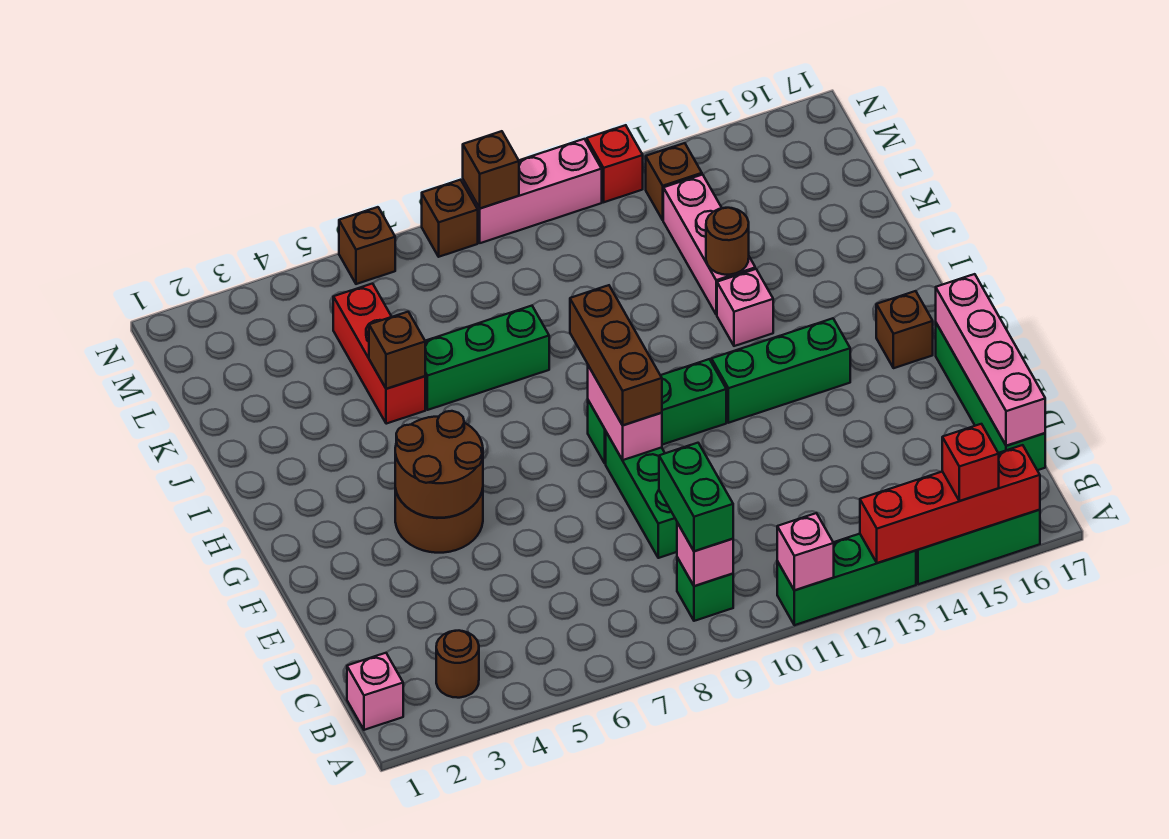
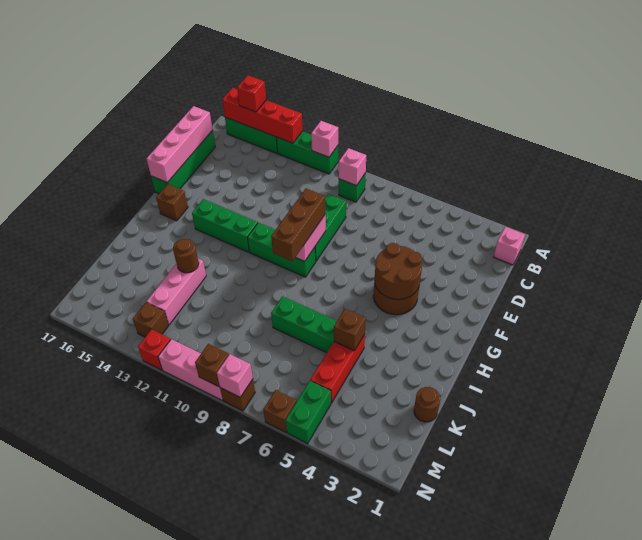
brown round brick B3 level 1 -> brown round brick K1 level 1
green brick B9:C9 level 3 -> green brick M5:N5 level 1
pink brick I13 level 1 -> pink brick N8 level 2

